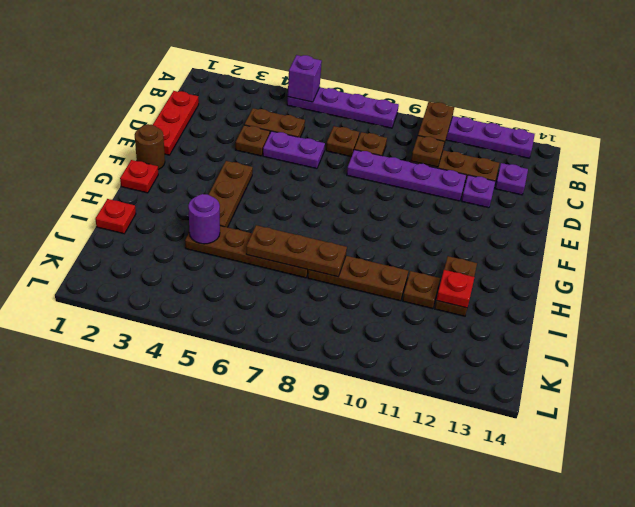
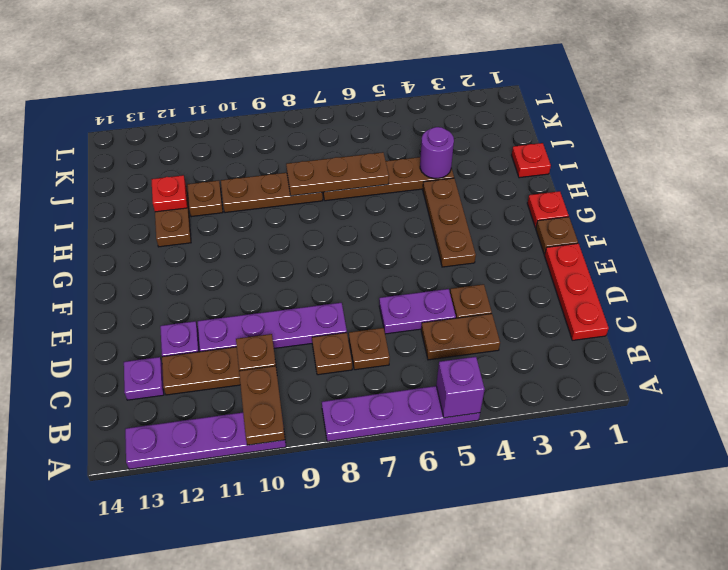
brown round brick F1 level 1 -> brown plate F1 level 1

